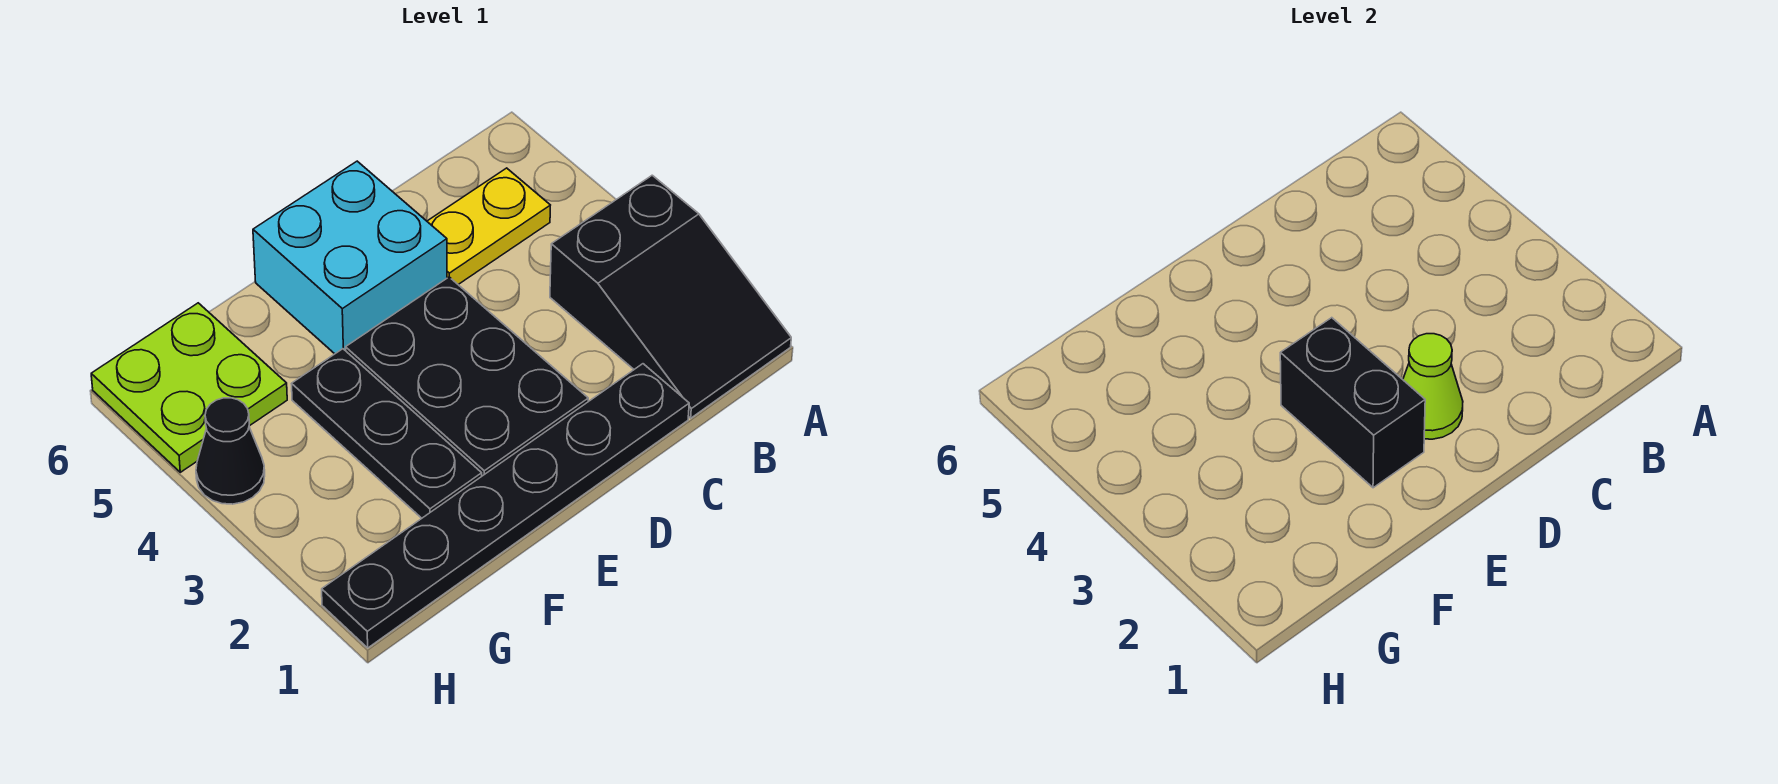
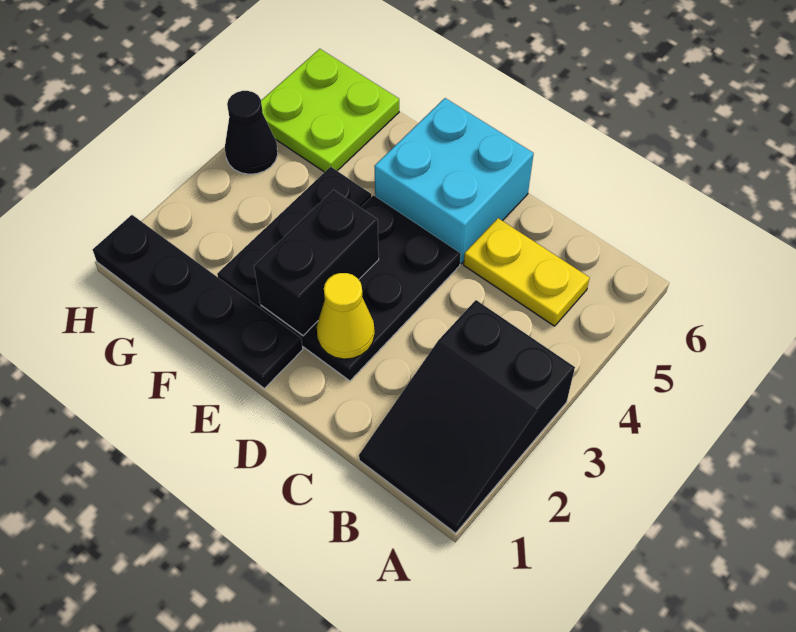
black plate C1:H1 level 1 -> black plate E1:H1 level 1
lime cone D2 level 2 -> yellow cone D2 level 2

